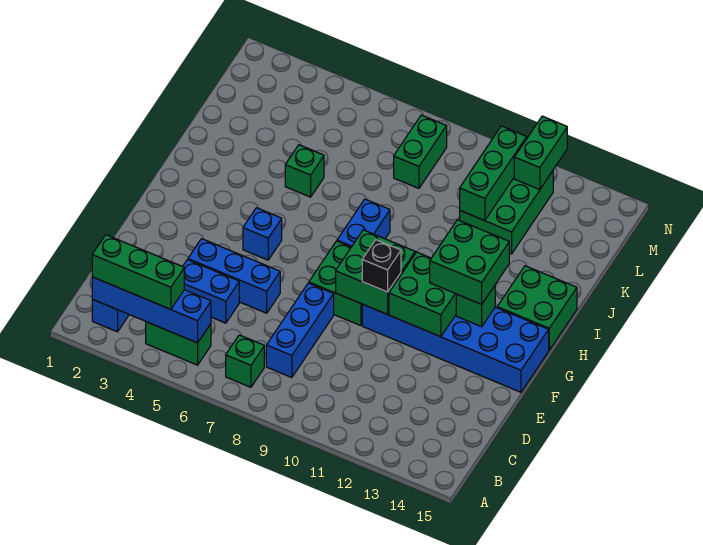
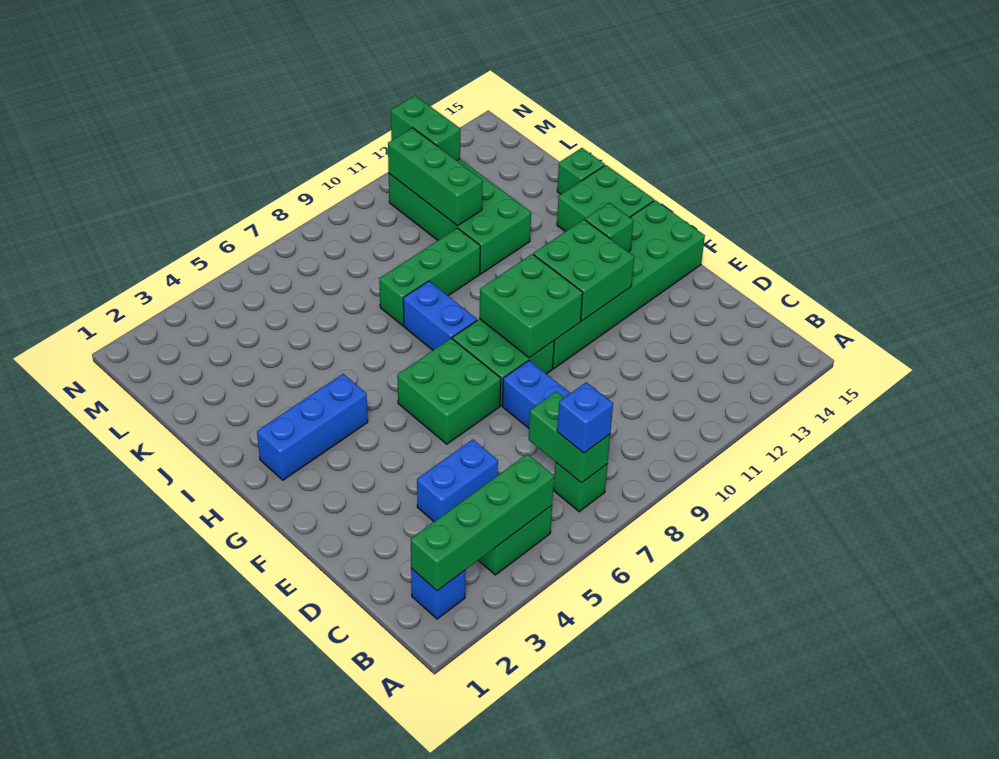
blue brick B2:B5 level 2 -> green brick B2:B5 level 2
green brick B2:B4 level 3 -> green brick J8:J10 level 1
blue brick E4:E6 level 1 -> blue brick H2:H4 level 1
blue brick F10:G15 level 1 -> green brick F10:G15 level 1
black brick F10 level 3 -> none
blue brick G5 level 1 -> blue brick B7 level 3
green brick G12:H13 level 3 -> green brick F6:G7 level 1
green brick J5 level 1 -> green brick J15 level 1
green brick K11:M12 level 1 -> green brick J11:M12 level 1
green brick L8:M8 level 1 -> green brick B7:C7 level 2

